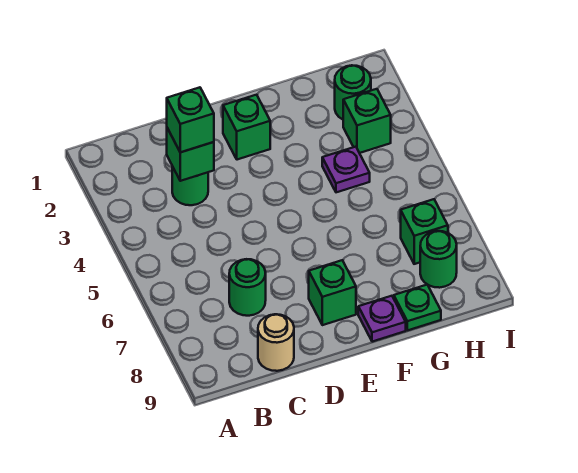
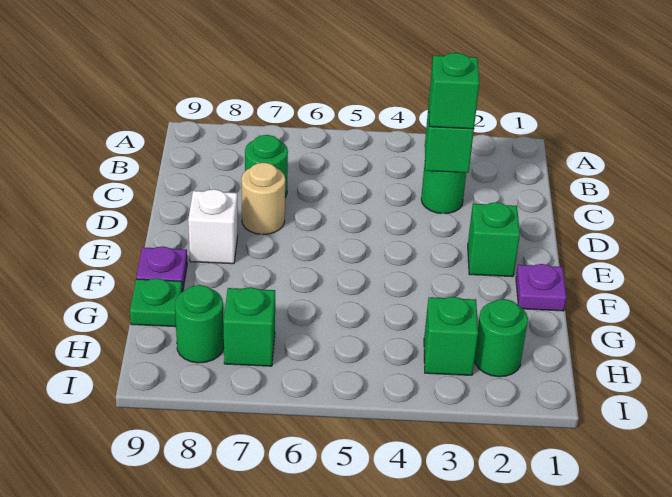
tan round brick C9 level 1 -> tan round brick D7 level 1
green brick E8 level 1 -> white brick E8 level 1
purple plate G4 level 1 -> purple plate F1 level 1

